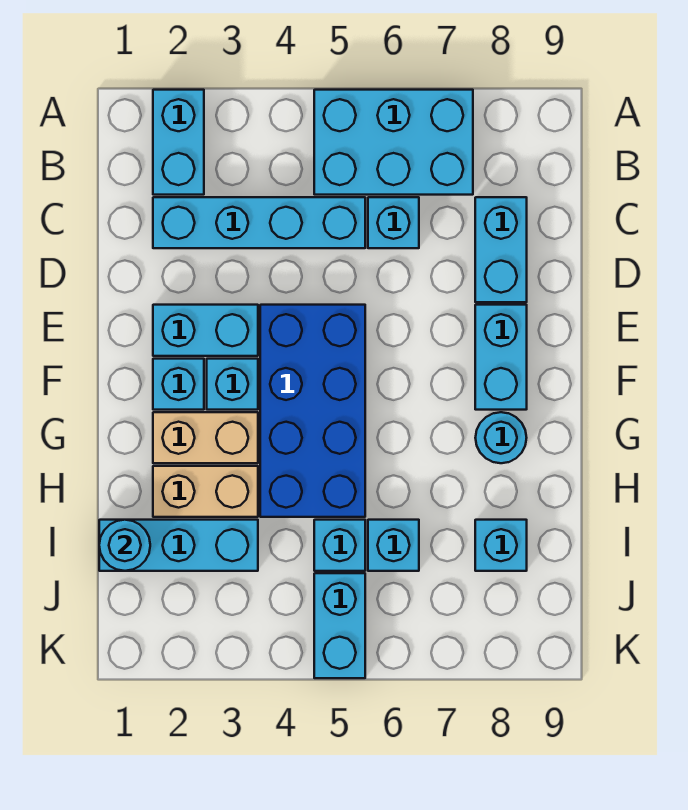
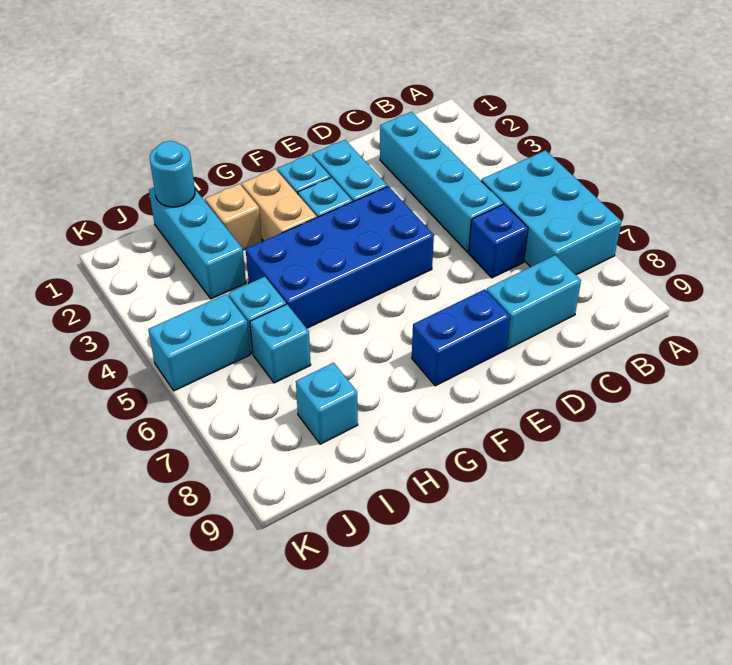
cyan brick A2:B2 level 1 -> none
cyan brick C6 level 1 -> blue brick C6 level 1
cyan brick E8:F8 level 1 -> blue brick E8:F8 level 1
cyan round brick G8 level 1 -> none
tan brick H2:H3 level 1 -> tan brick H2 level 1

